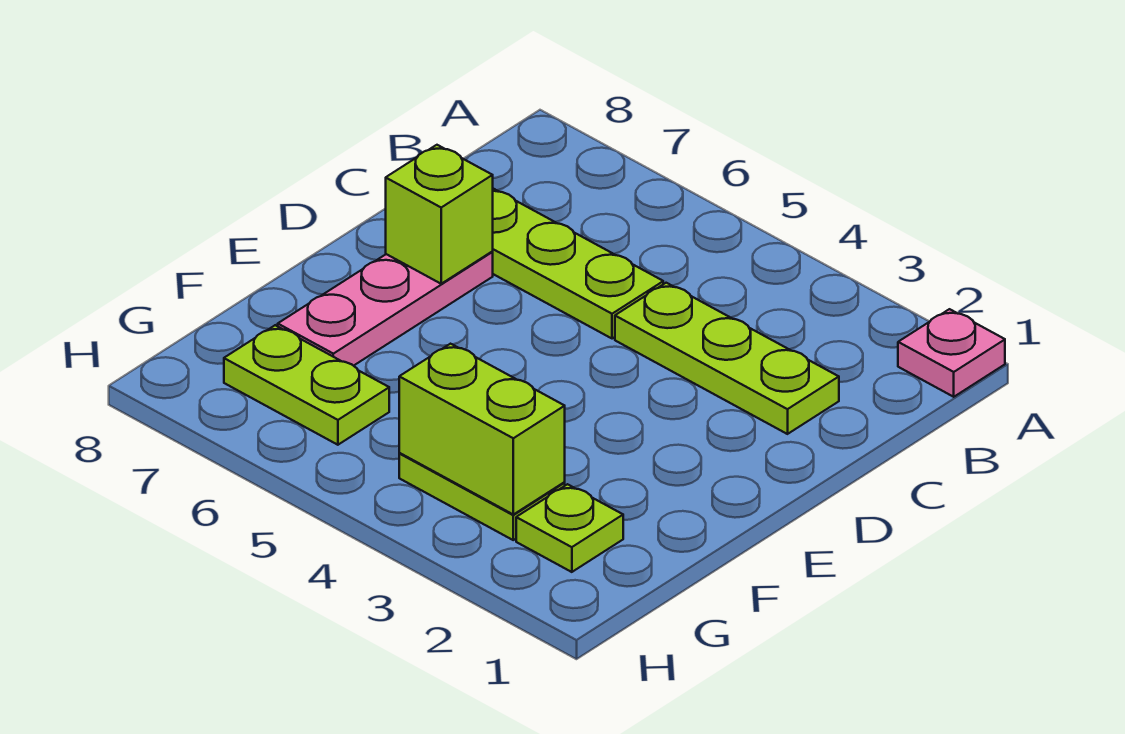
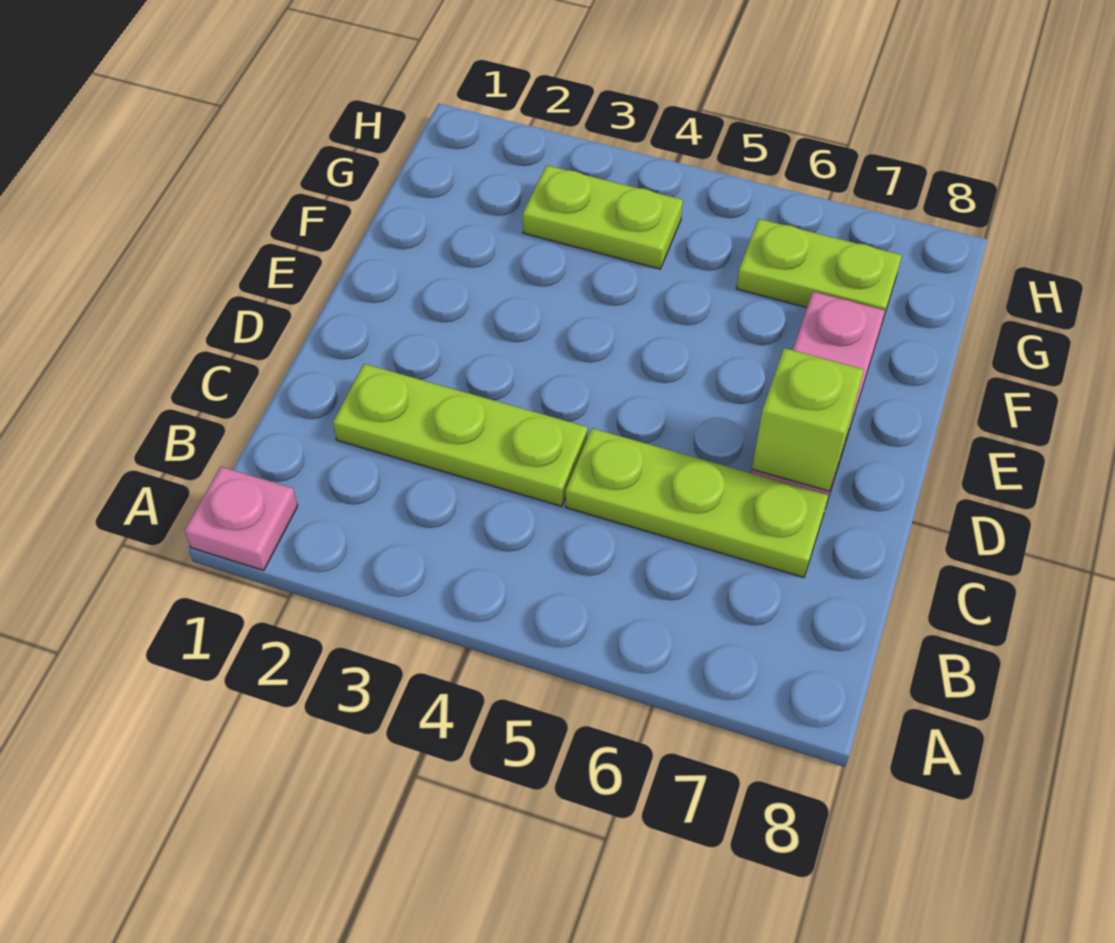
lime plate G2 level 1 -> none
lime brick G3:G4 level 2 -> none

